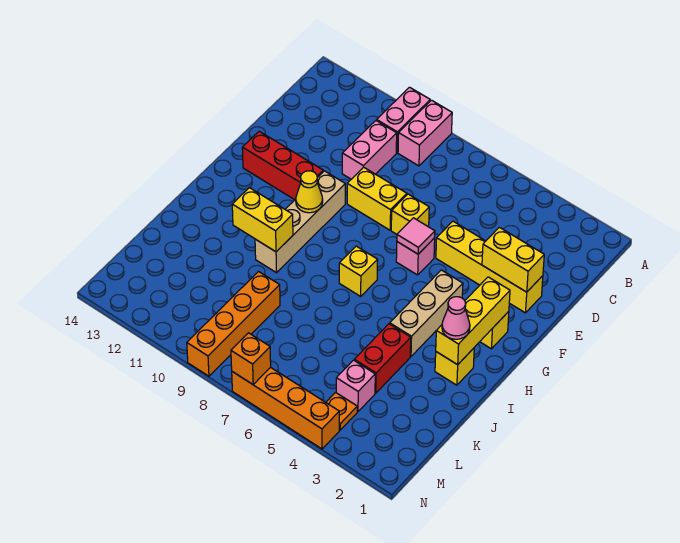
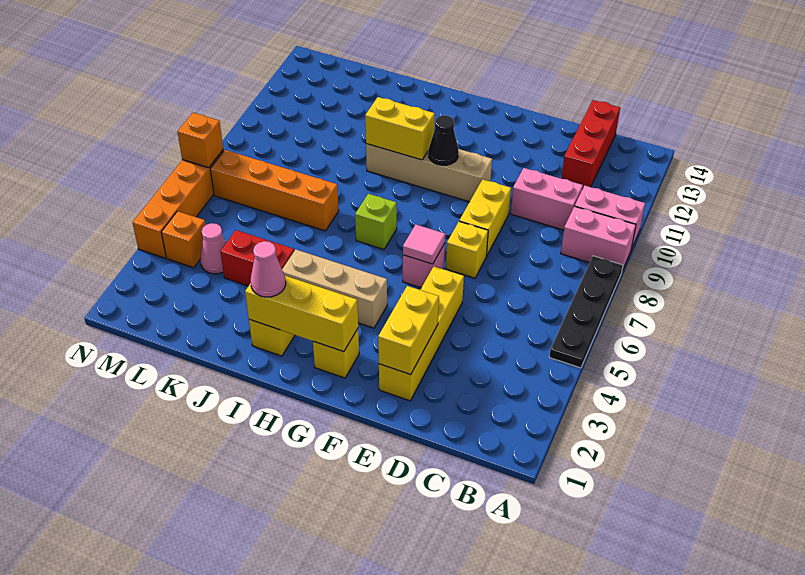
none -> black plate A5:A8 level 1
red brick F11:F13 level 1 -> red brick C12:C14 level 1
yellow cone G10 level 2 -> black cone G10 level 2
yellow brick H7 level 1 -> lime brick H7 level 1
yellow brick I10:I11 level 2 -> yellow brick H10:I10 level 2
orange brick K9:N9 level 1 -> orange brick J7:M7 level 1
pink brick L4 level 1 -> pink cone L4 level 1
orange plate M4 level 1 -> orange brick M4 level 1

